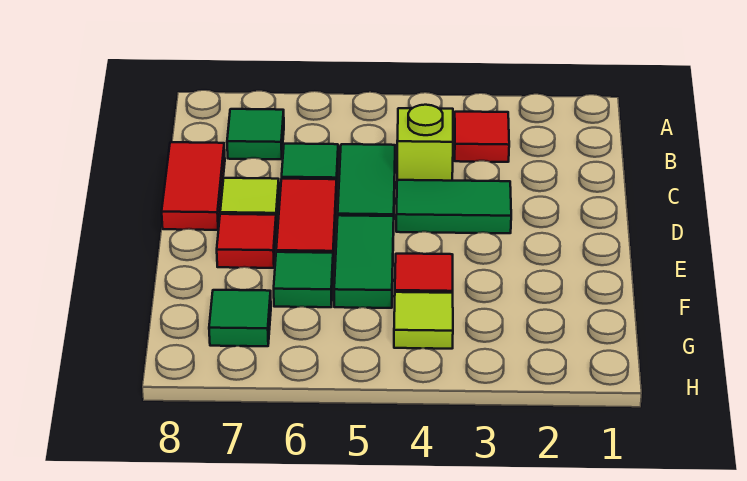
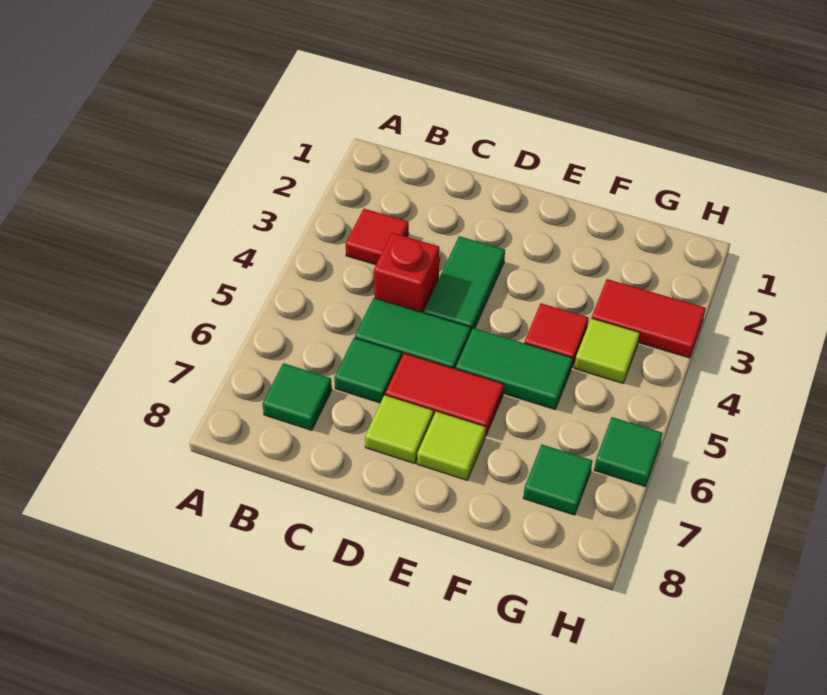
lime brick C4 level 1 -> red brick C4 level 1
red tile C8:D8 level 1 -> red tile G3:H3 level 1
red tile E7 level 1 -> lime tile E7 level 1
green tile F6 level 1 -> green tile H6 level 1

